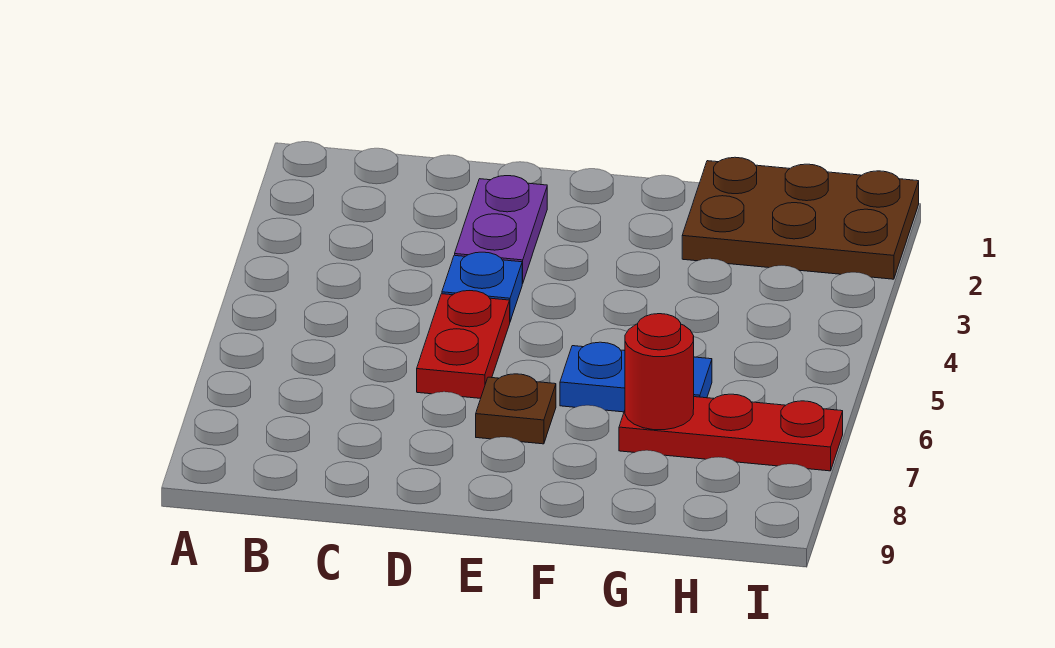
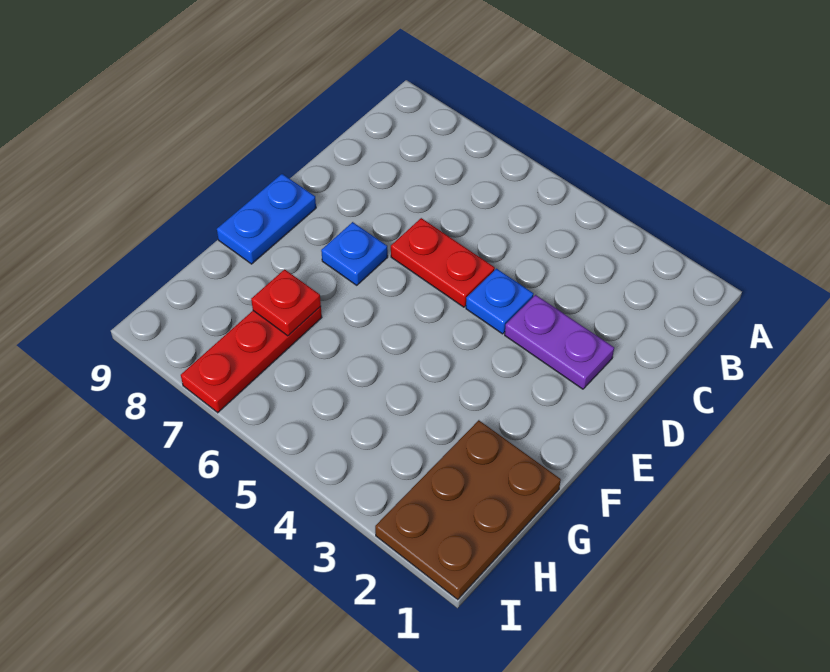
brown plate E7 level 1 -> blue plate E7 level 1
blue plate F6:G6 level 1 -> blue plate E9:F9 level 1
red round brick G7 level 2 -> red plate G7 level 2

